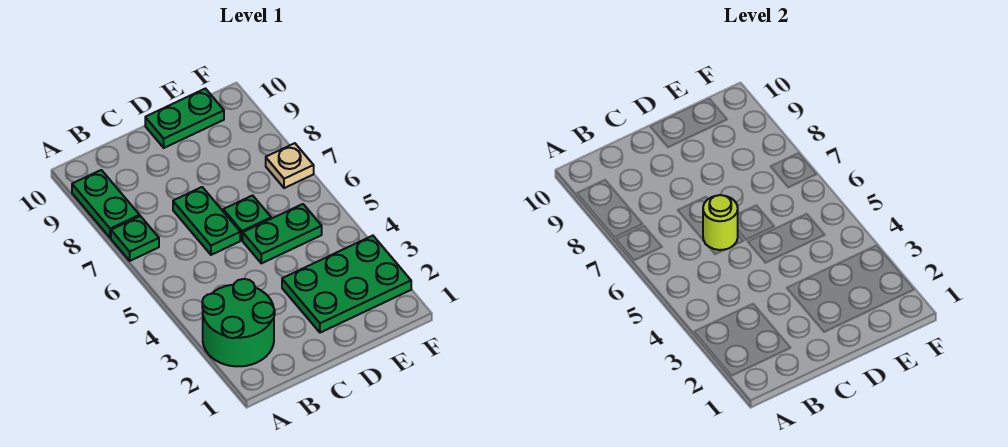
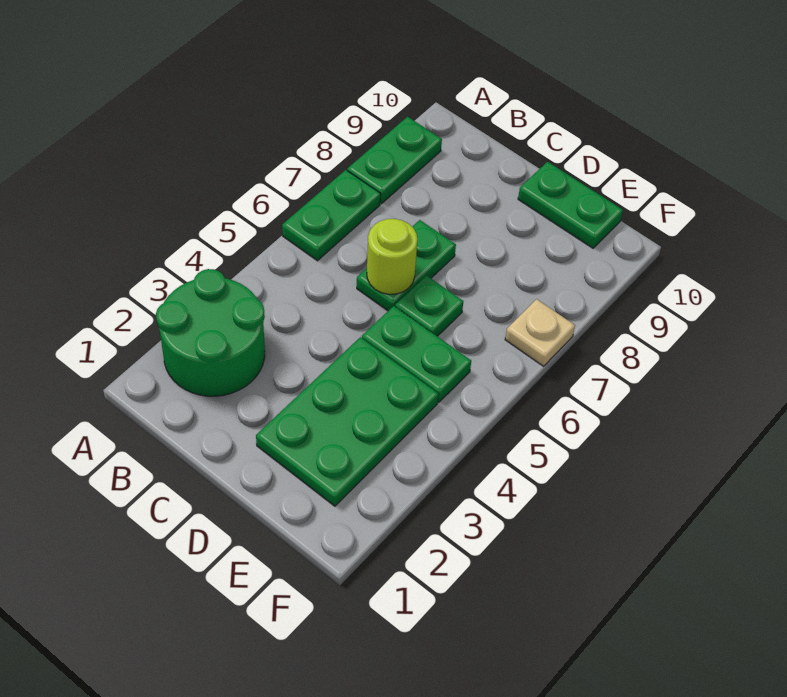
green plate A7 level 1 -> green plate A6:A7 level 1
green plate D2:F3 level 1 -> green plate D2:E4 level 1

